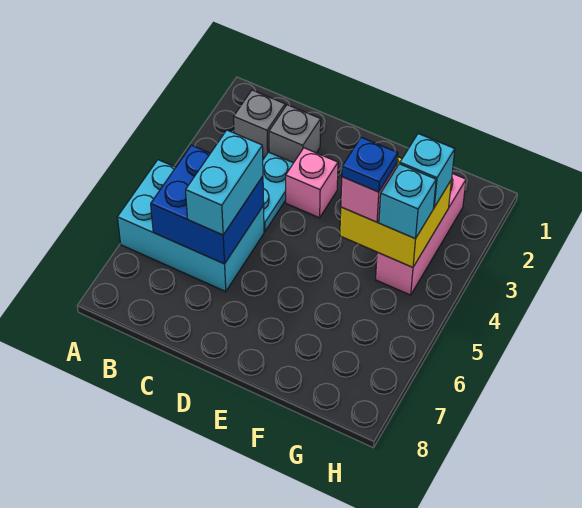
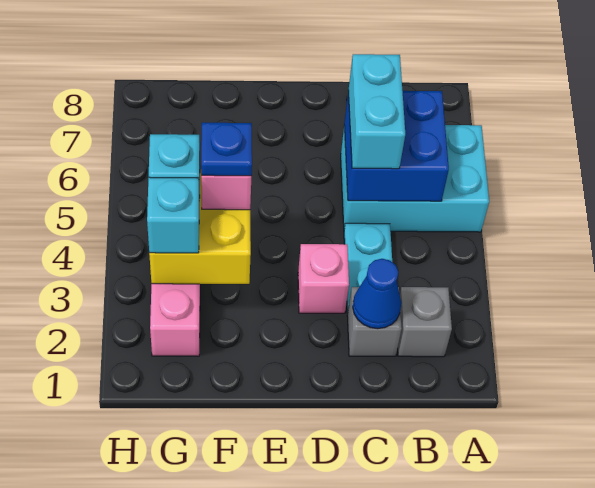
none -> blue cone C2 level 2

